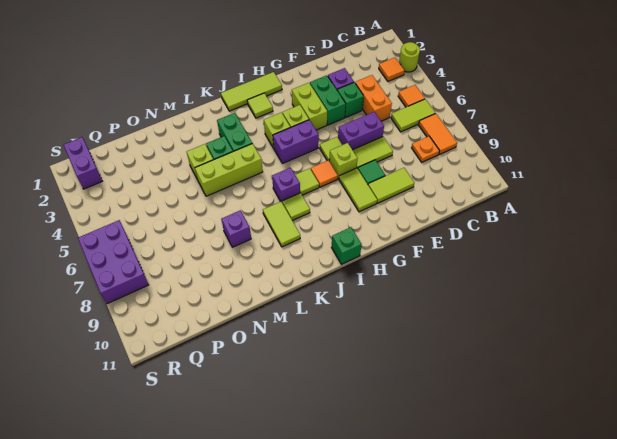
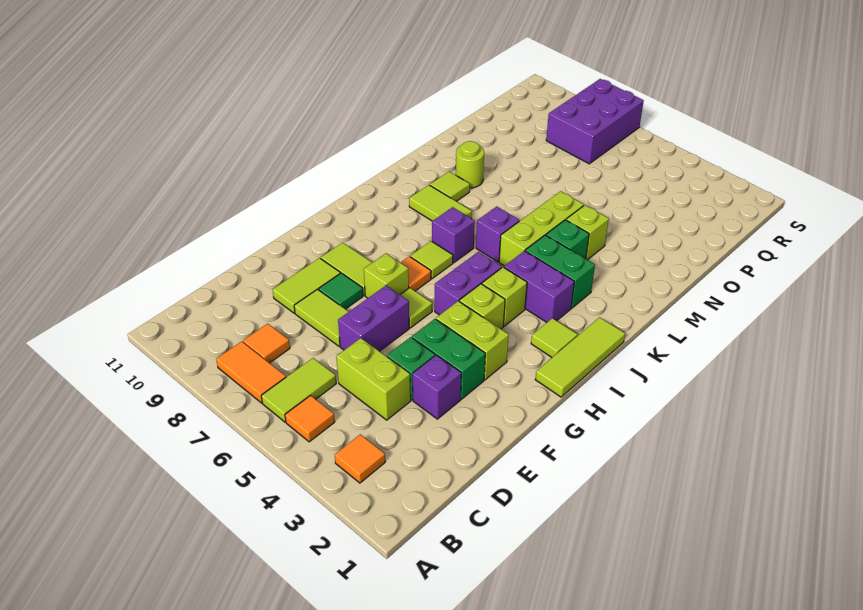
lime round brick A3 level 1 -> lime round brick M9 level 1
orange plate C8 level 1 -> orange tile C8 level 1
orange brick D4:D5 level 1 -> lime brick D4:D5 level 1
lime tile E7:F7 level 1 -> lime tile E7:E8 level 1
green brick I11 level 1 -> none
lime tile J8 level 1 -> lime tile L9 level 1
purple brick M8 level 1 -> purple brick K6 level 1
purple brick R1:R2 level 1 -> purple brick J3:J4 level 1
purple brick R6:S8 level 1 -> purple brick Q7:S8 level 1

